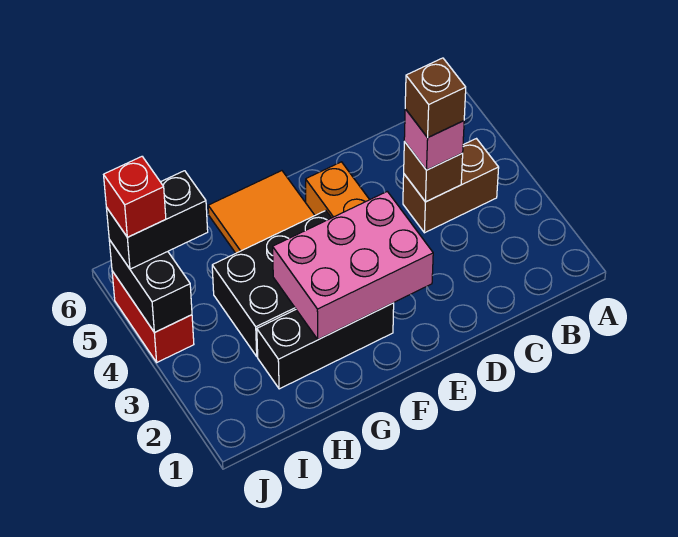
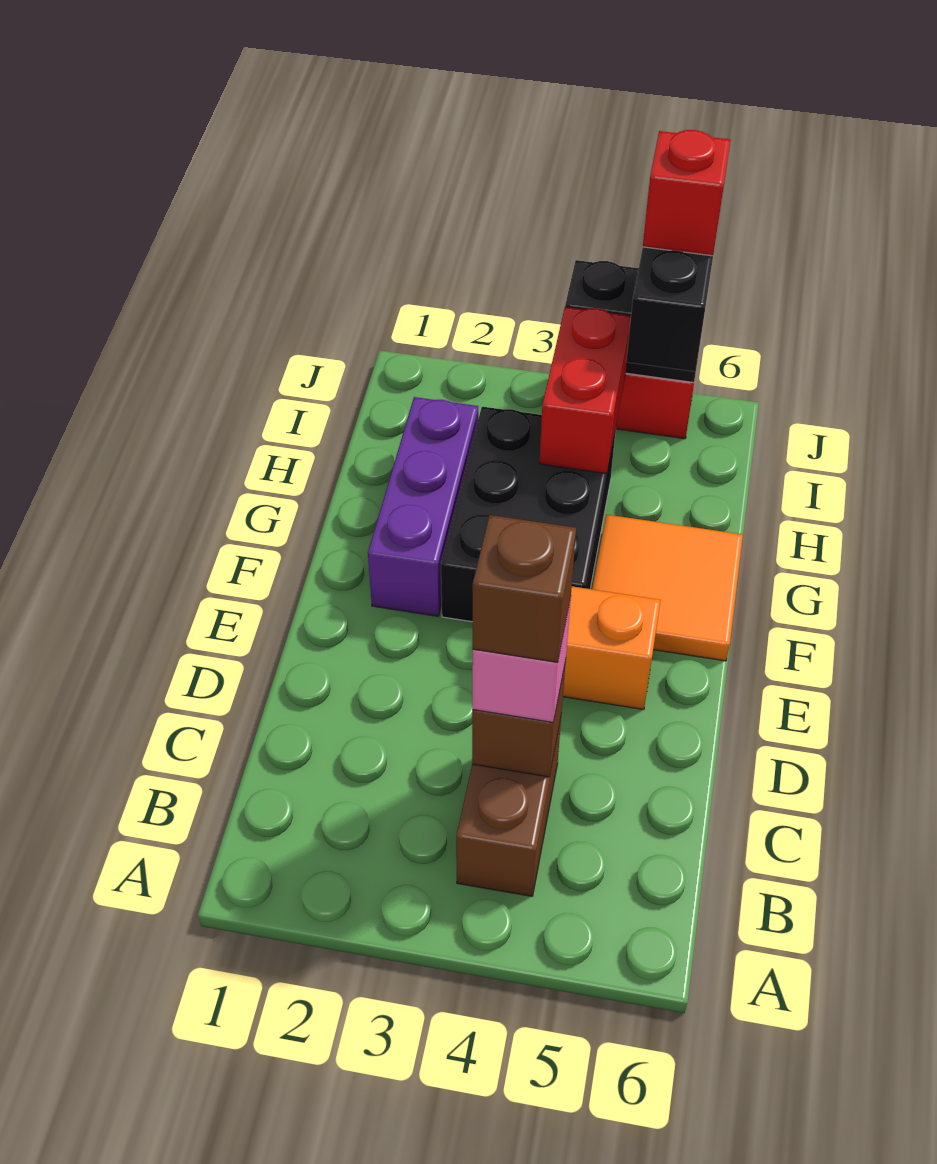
pink brick E2:G3 level 2 -> none
black brick F2:H2 level 1 -> purple brick F2:H2 level 1
none -> red brick H4:I4 level 2

